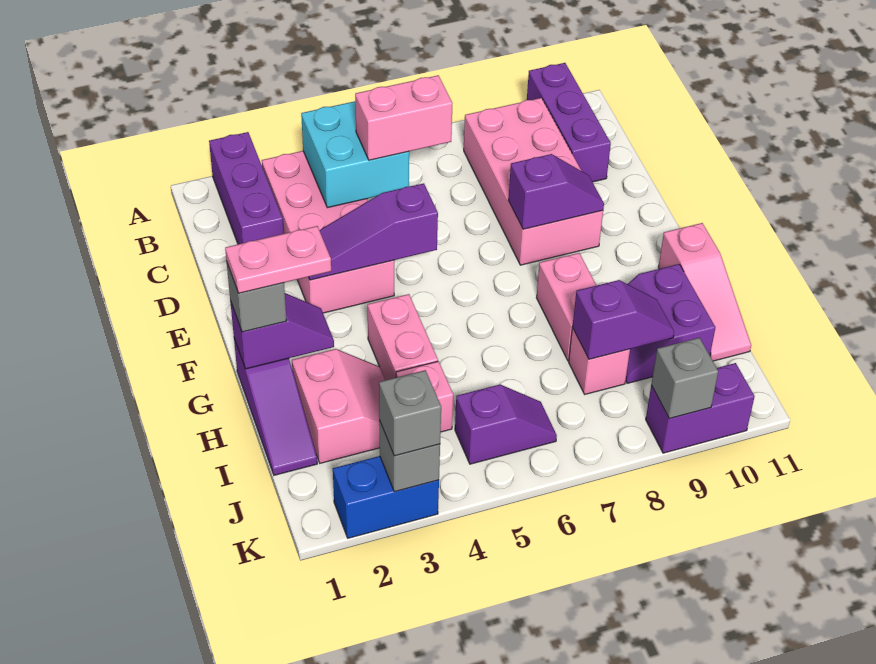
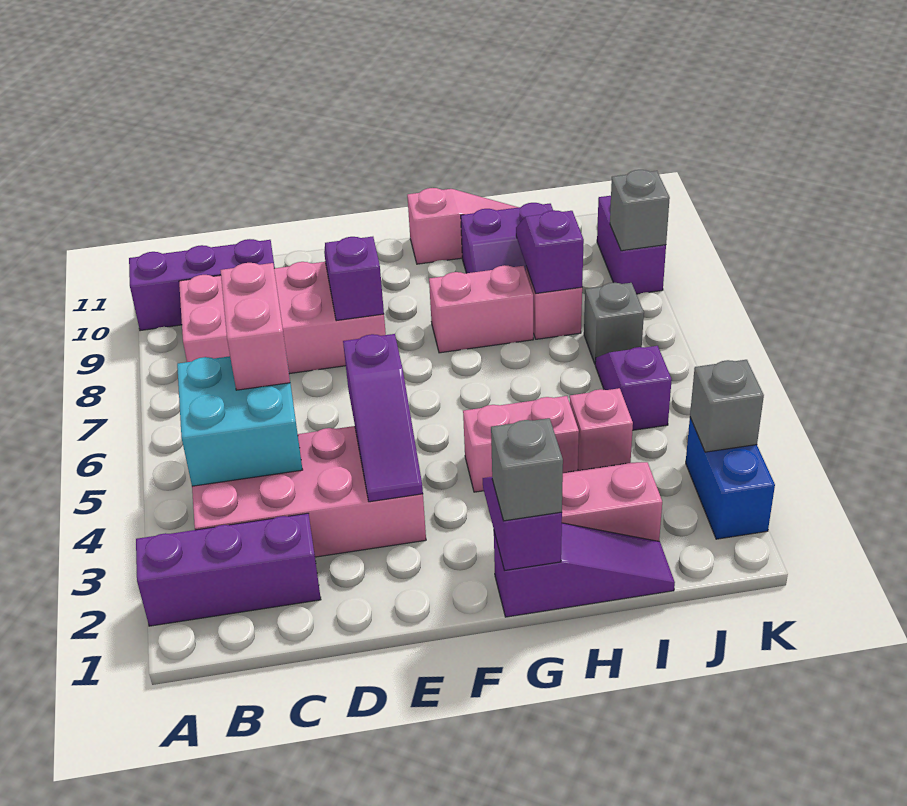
pink plate G1:G2 level 4 -> none
grey brick K3 level 3 -> grey brick J7 level 1

